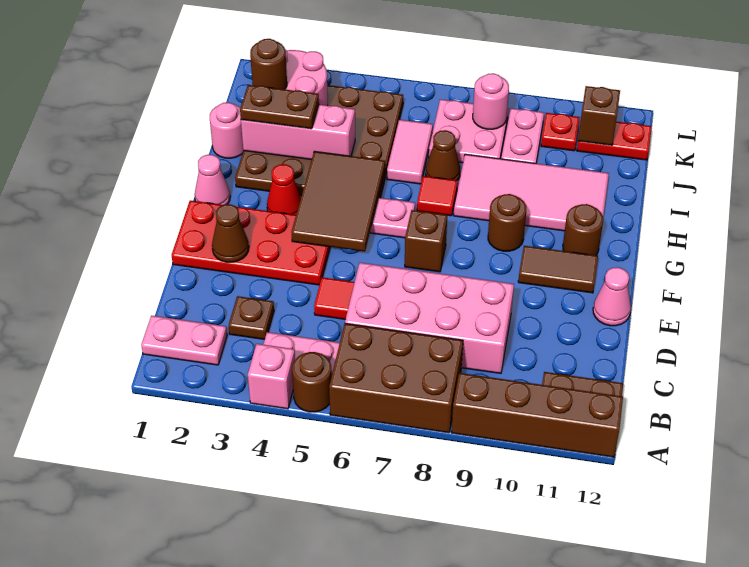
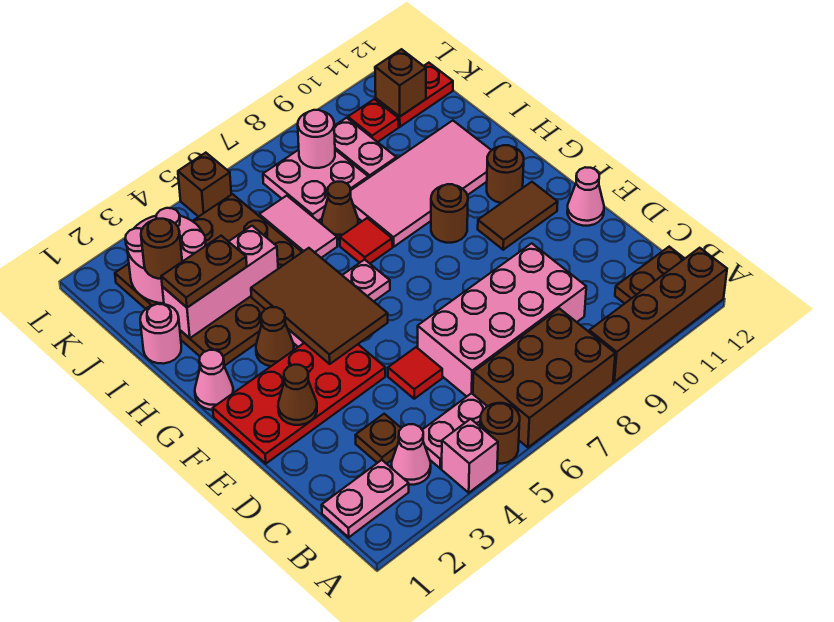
none -> pink cone B3 level 1
brown brick F7 level 1 -> brown brick L5 level 1
red cone G3 level 1 -> brown cone G3 level 1

